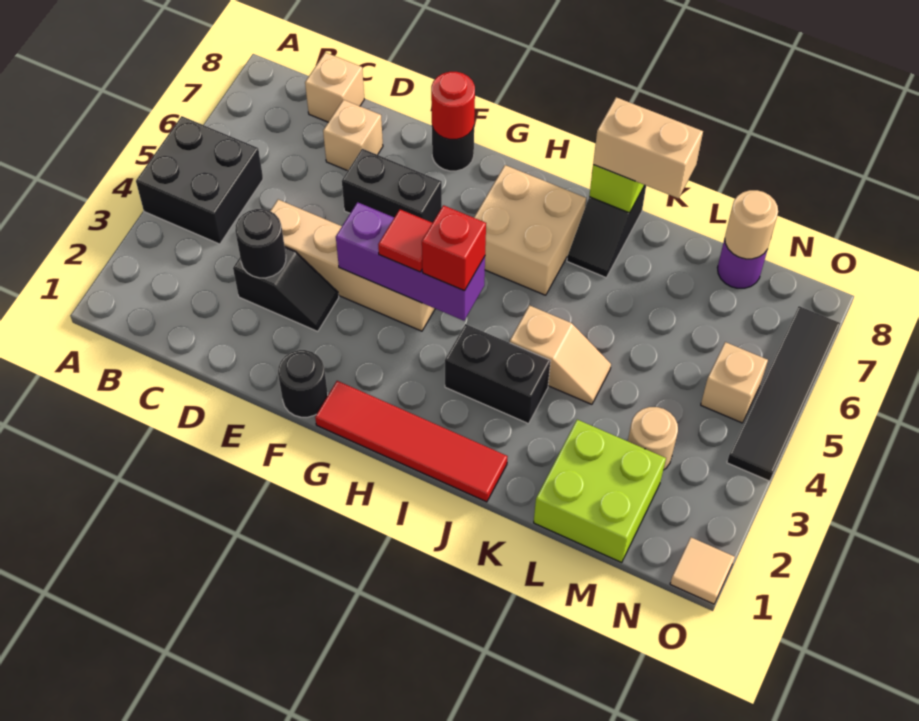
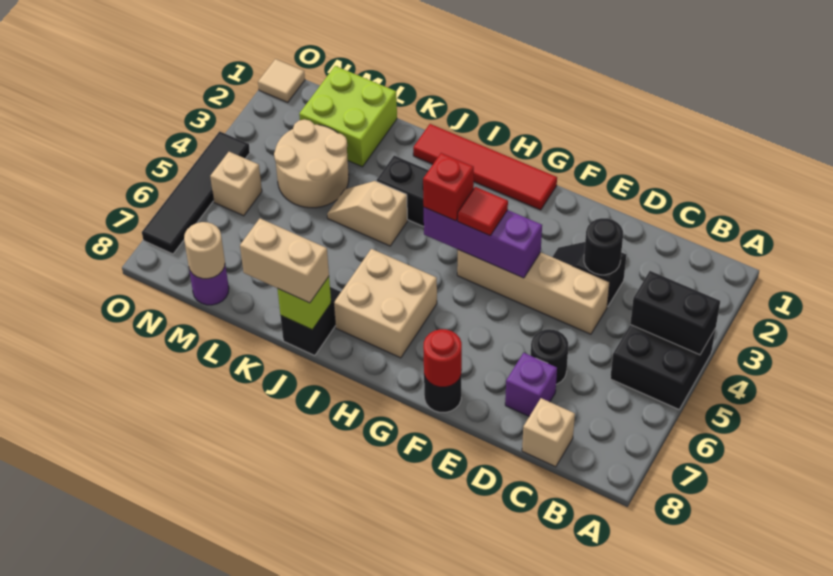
tan brick D7 level 1 -> purple brick D7 level 1
black brick E6:F6 level 1 -> black brick A4:B4 level 2
black round brick F1 level 1 -> black round brick D6 level 1
tan round brick M3 level 1 -> tan round brick L3:M4 level 1

